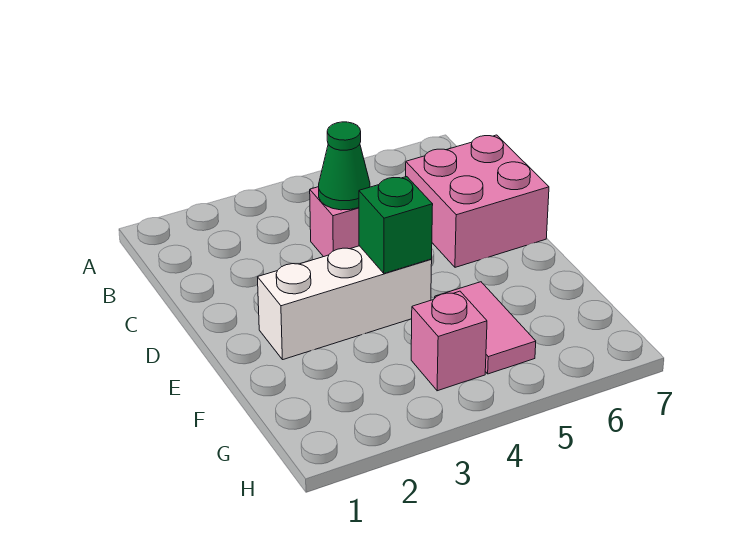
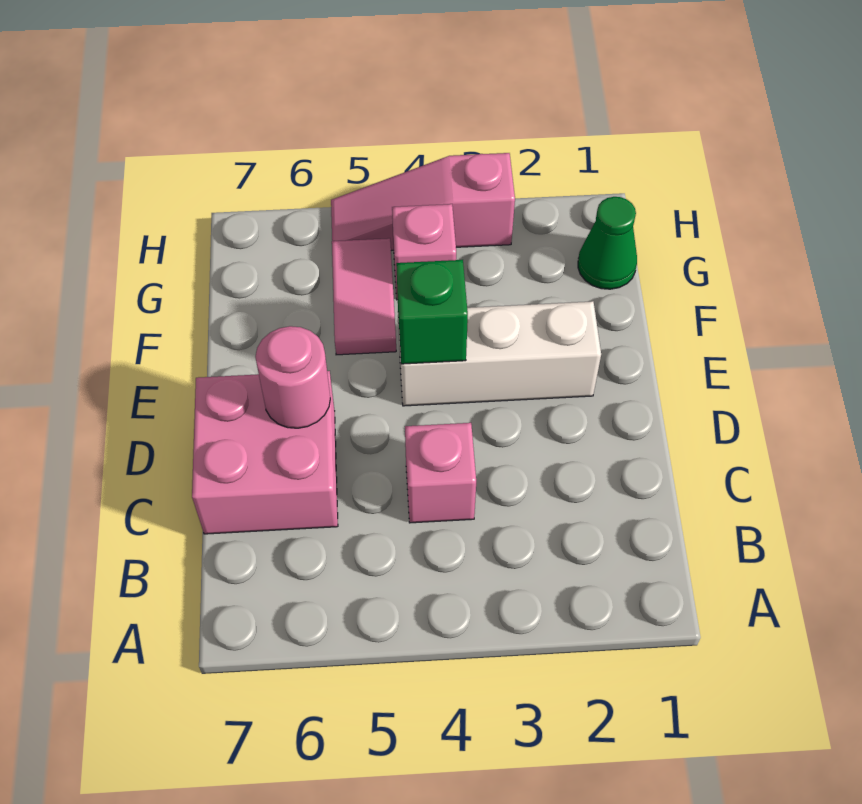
green cone C4 level 2 -> green cone G1 level 1
none -> pink round brick D6 level 2
none -> pink slope H3:H5 level 1 top 3

